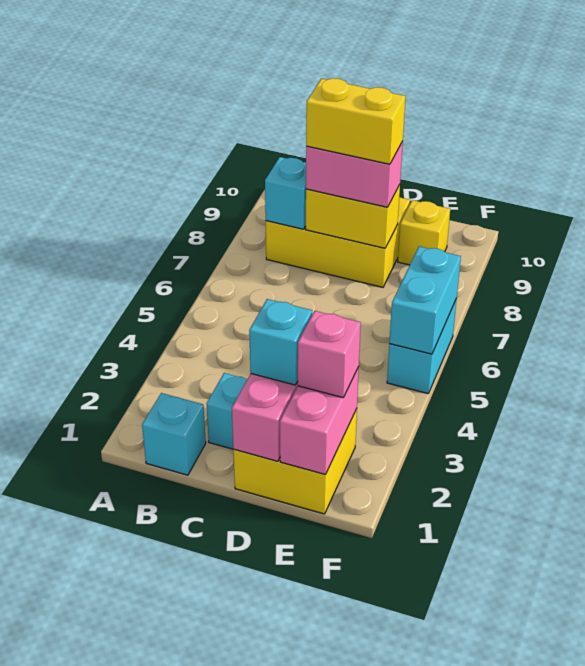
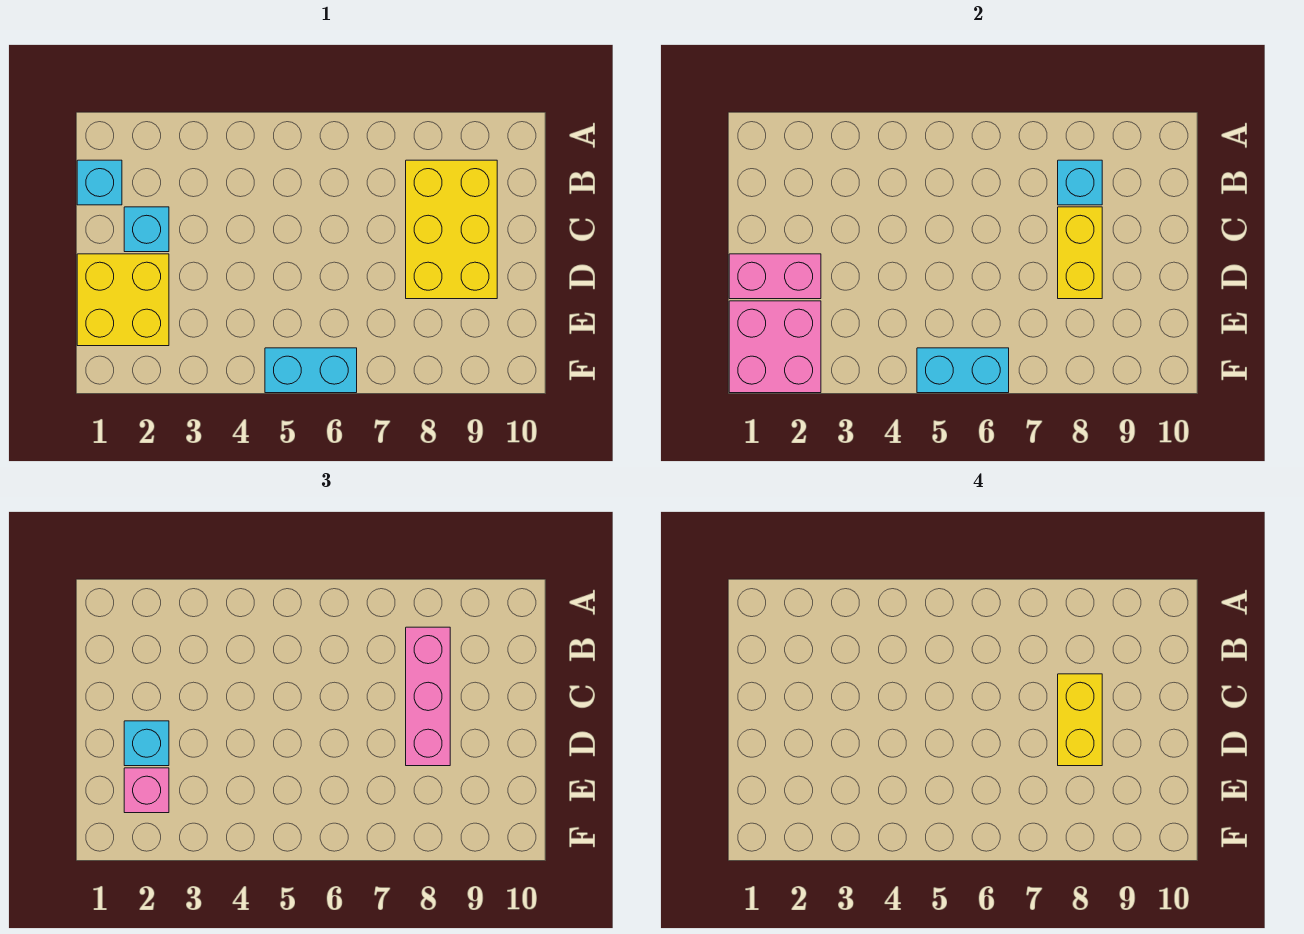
pink brick C8:D8 level 3 -> pink brick B8:D8 level 3
pink brick E1:E2 level 2 -> pink brick E1:F2 level 2
yellow brick E9 level 1 -> none

